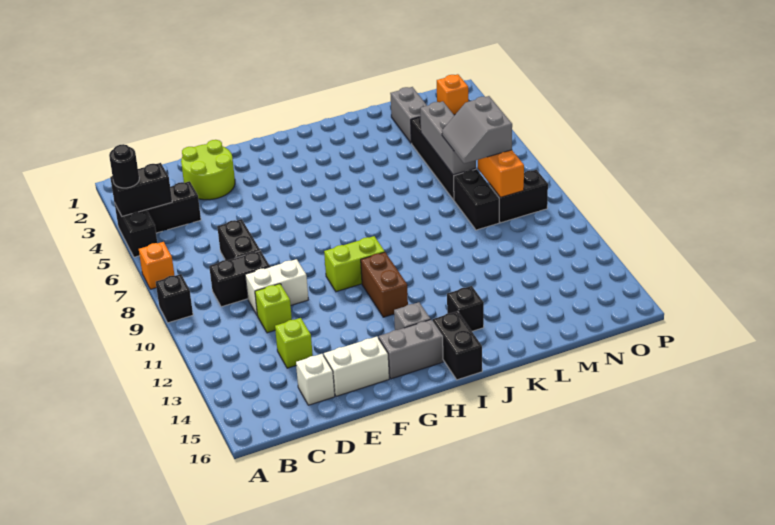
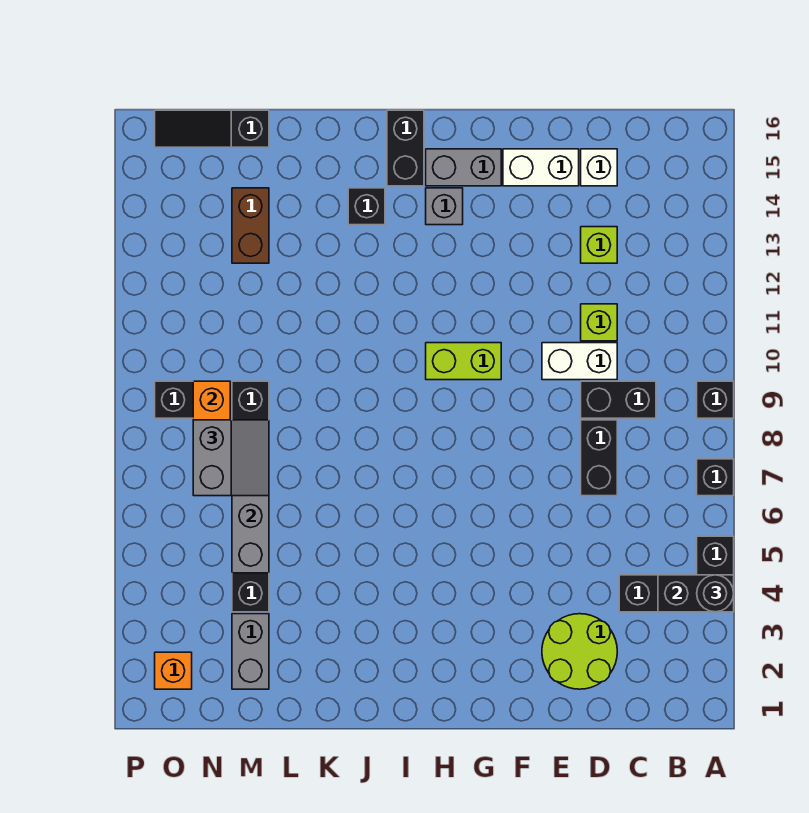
orange brick A7 level 1 -> black brick A7 level 1
brown brick H11:H12 level 1 -> brown brick M13:M14 level 1
none -> black slope M16:O16 level 1 top M

